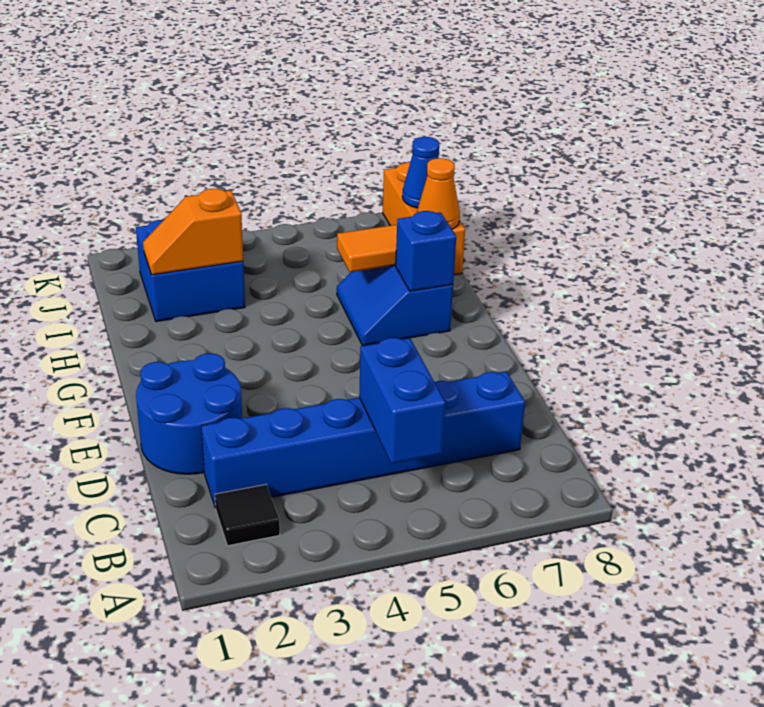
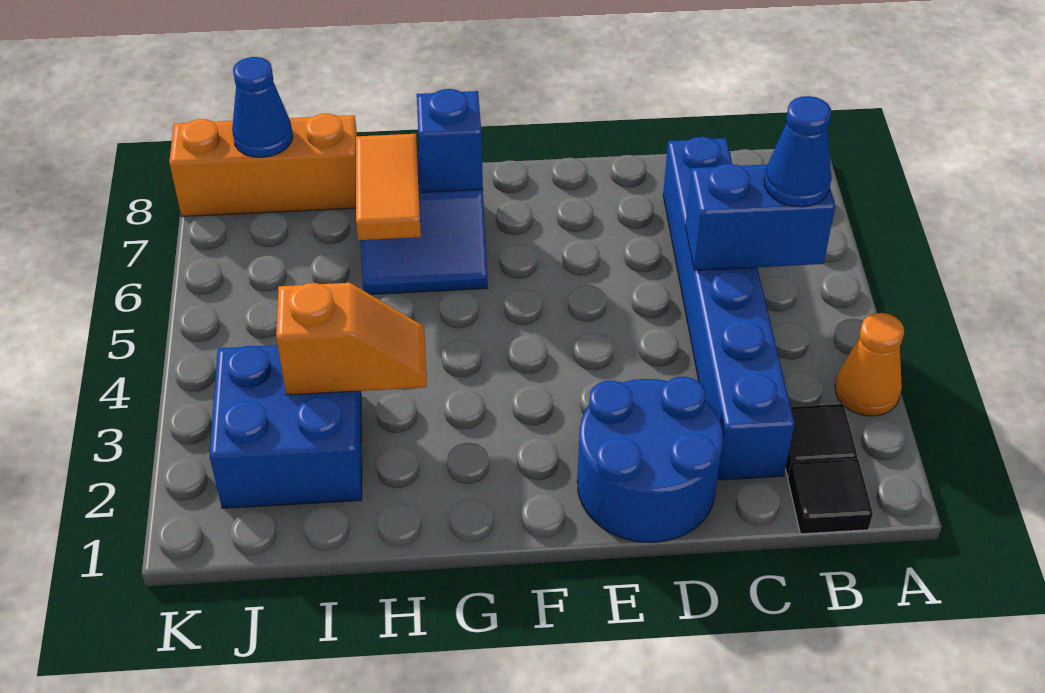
none -> black tile B1 level 1
none -> blue cone B5 level 3
orange slope I2:I3 level 2 top 3 -> orange slope H3:I3 level 2 top I
orange cone I8 level 2 -> orange cone A3 level 1

